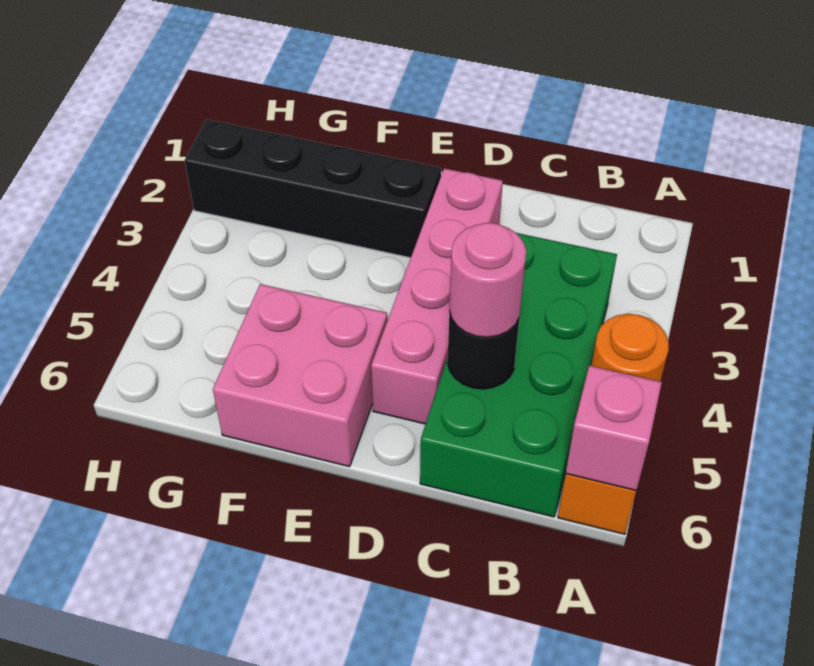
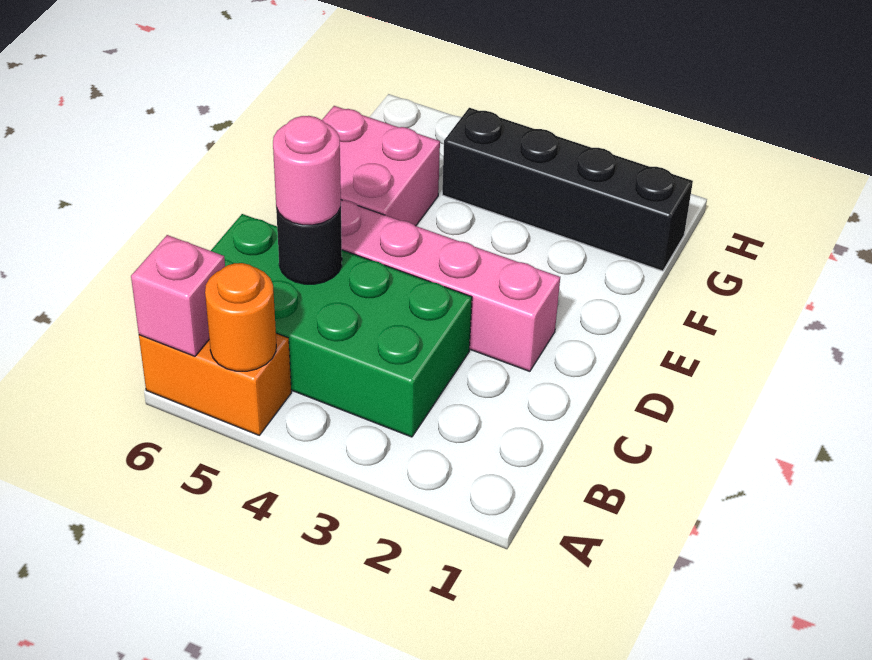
black brick E2:H2 level 1 -> black brick G1:G4 level 1

